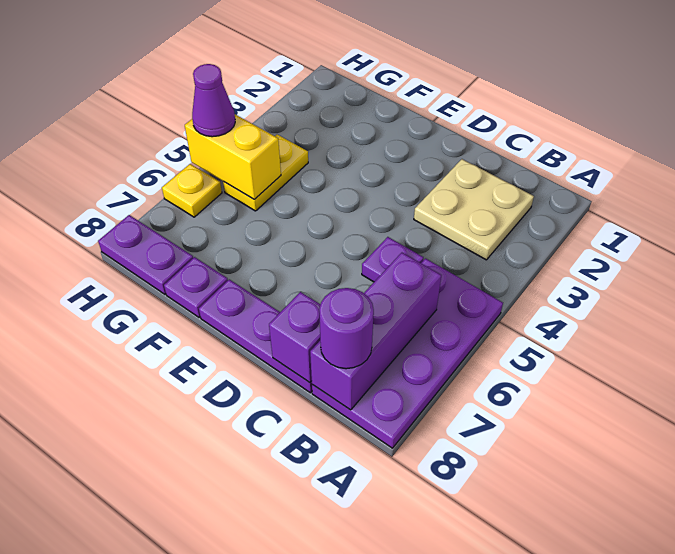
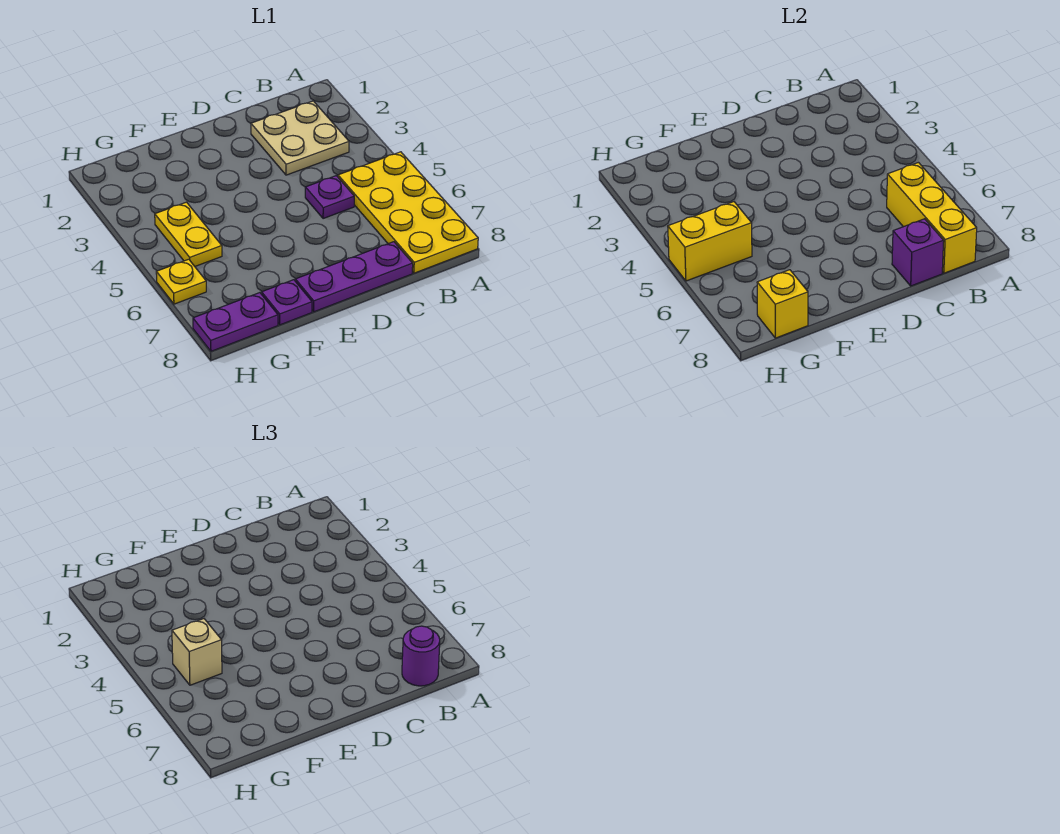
purple plate A5:B8 level 1 -> yellow plate A5:B8 level 1
purple brick B6:B8 level 2 -> yellow brick B6:B8 level 2
none -> tan brick G5 level 3
none -> yellow brick G8 level 2
purple cone H5 level 3 -> none

